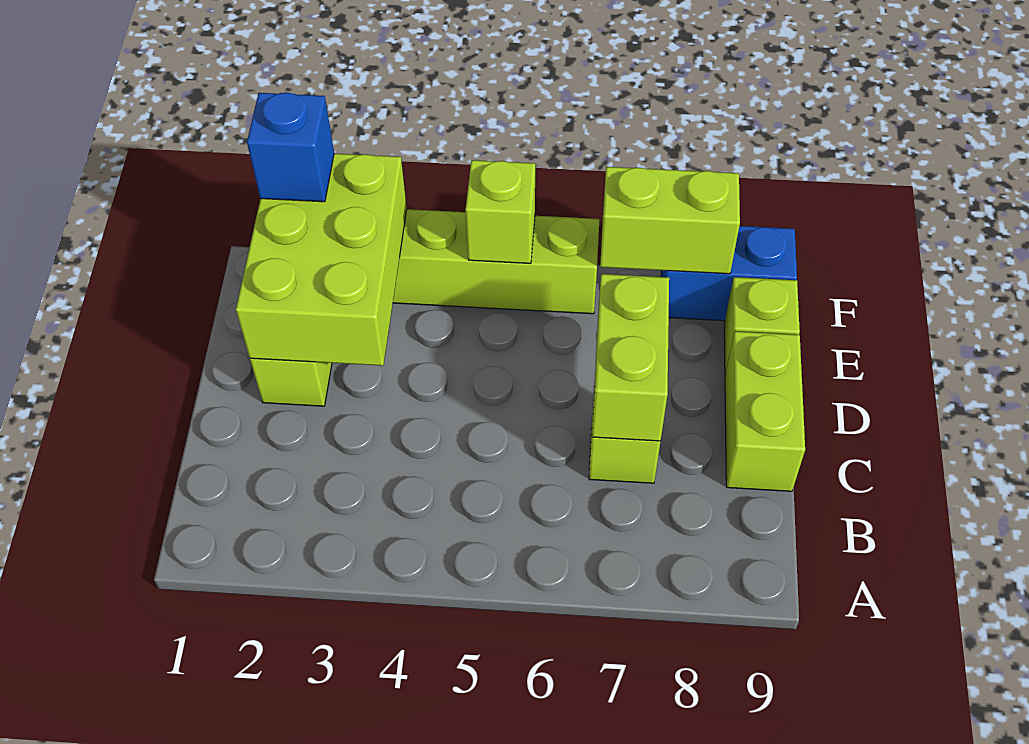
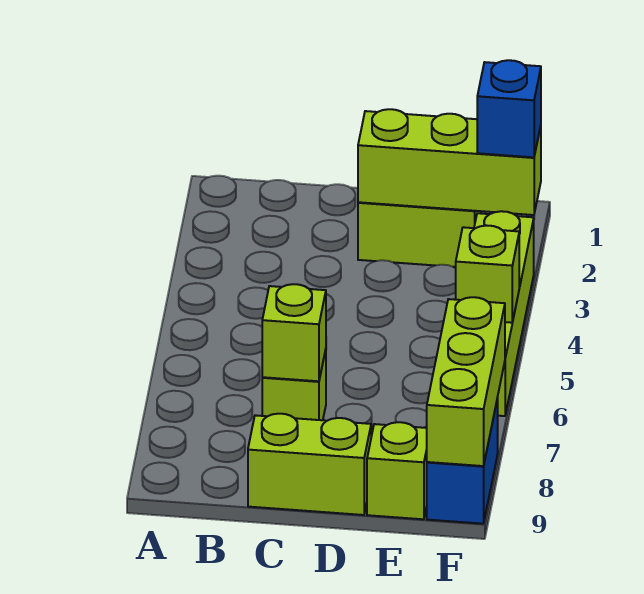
lime brick C7:D7 level 2 -> lime brick C7 level 2
lime brick D2:F3 level 2 -> lime brick D2:F2 level 2
lime brick F7:F8 level 2 -> lime brick F7:F9 level 2

